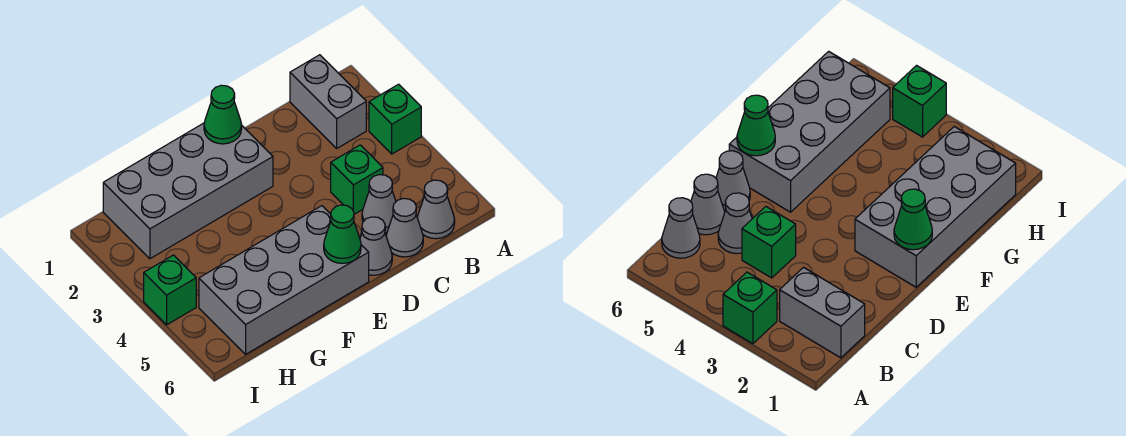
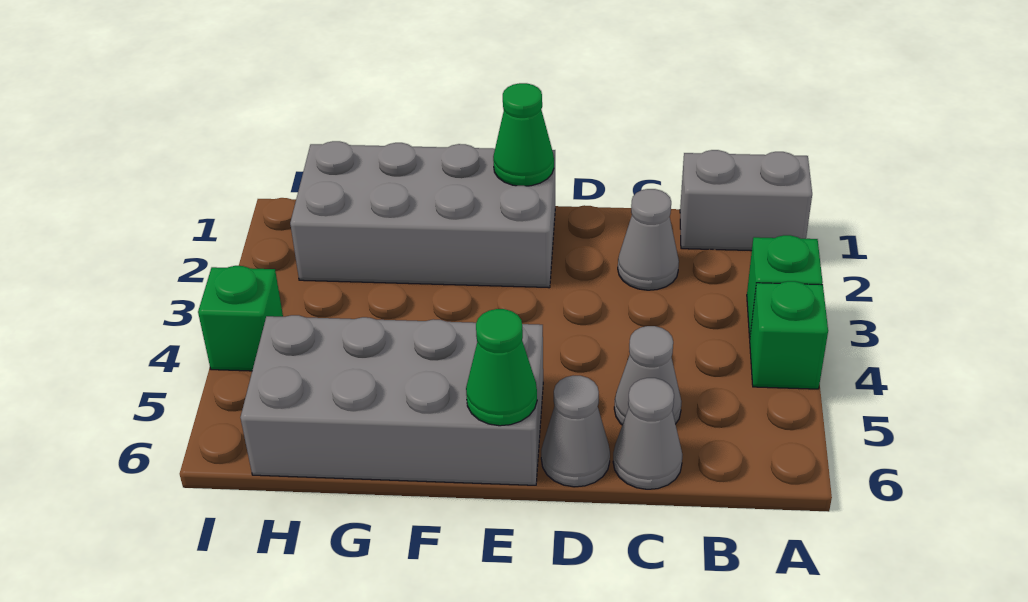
grey brick B1:B2 level 1 -> grey brick A1:B1 level 1
grey cone B6 level 1 -> grey cone C2 level 1
green brick C4 level 1 -> green brick A4 level 1

